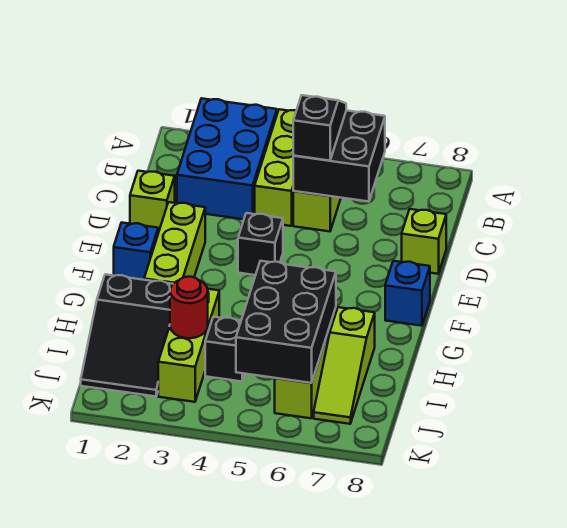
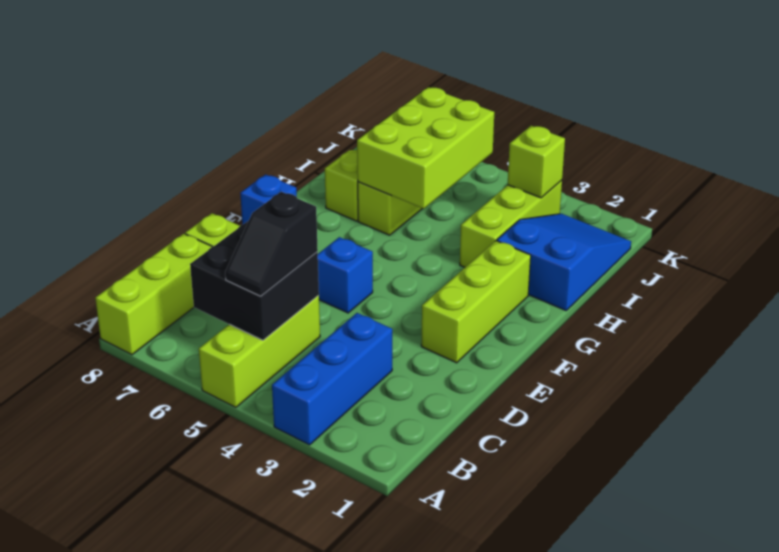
blue brick A2:C3 level 1 -> blue brick A3:C3 level 1
lime brick A4:C4 level 1 -> lime brick A8:C8 level 1
lime brick D1 level 1 -> lime brick J3 level 2
black brick E4 level 1 -> none
blue brick F1 level 1 -> blue brick E5 level 1
black slope H1:J2 level 1 top H -> blue slope H1:J2 level 1 top H
black brick H5:J6 level 2 -> lime brick H5:J6 level 2
red round brick I3 level 2 -> none
black brick I4 level 1 -> none

